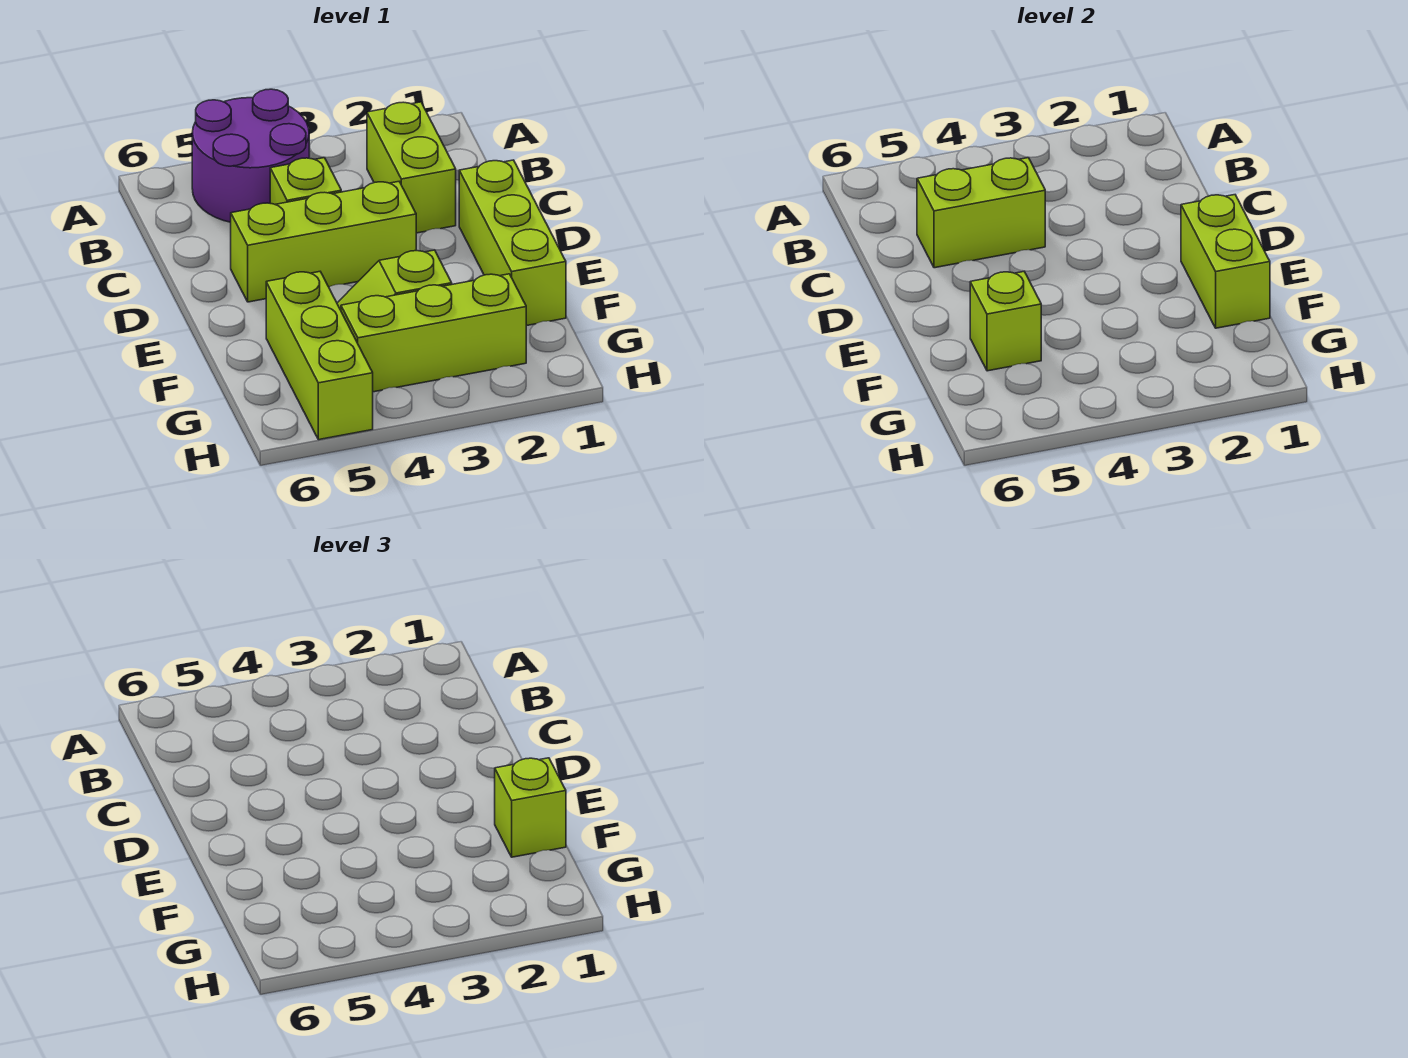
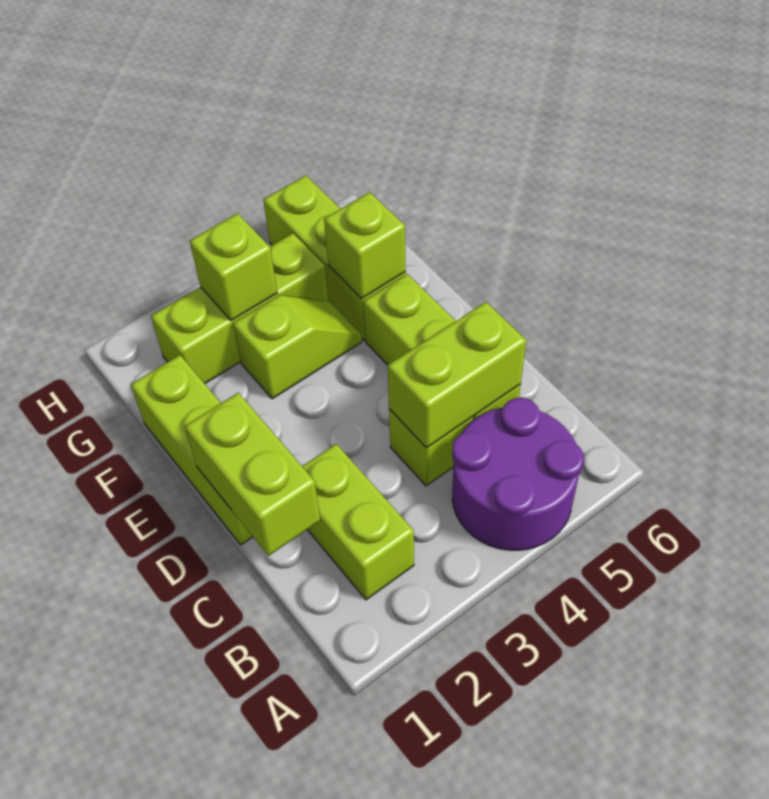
lime brick D3:D5 level 1 -> lime brick C5:E5 level 1
lime brick E1:F1 level 2 -> lime brick C1:D1 level 2
lime brick F1 level 3 -> lime brick G3 level 2

